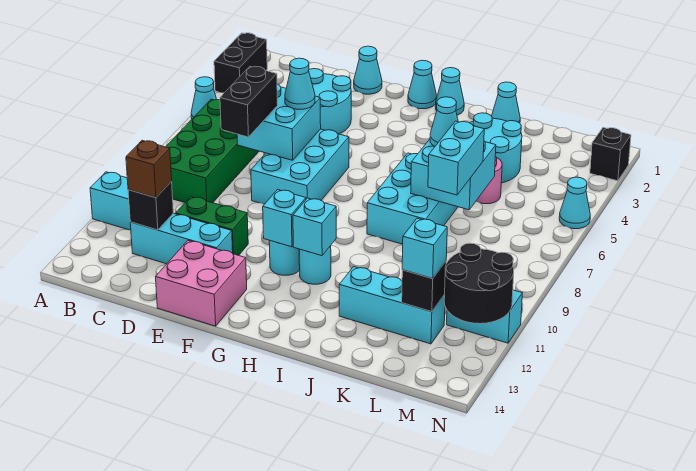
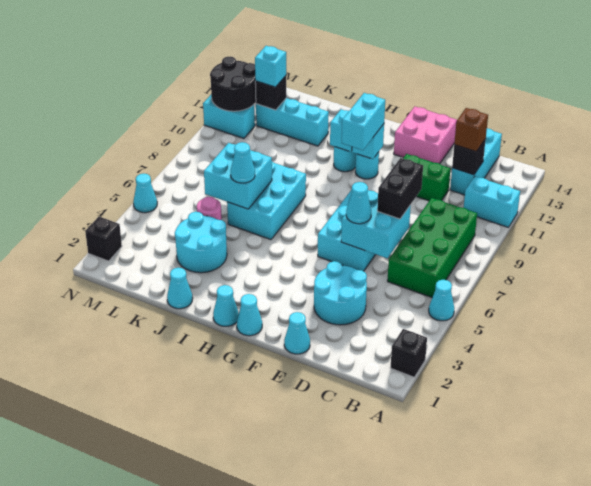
black brick A2:A3 level 1 -> black brick A2 level 1
cyan brick C12:E12 level 1 -> cyan brick C12:C14 level 1
cyan brick K7:K8 level 3 -> cyan brick G10:G11 level 3

